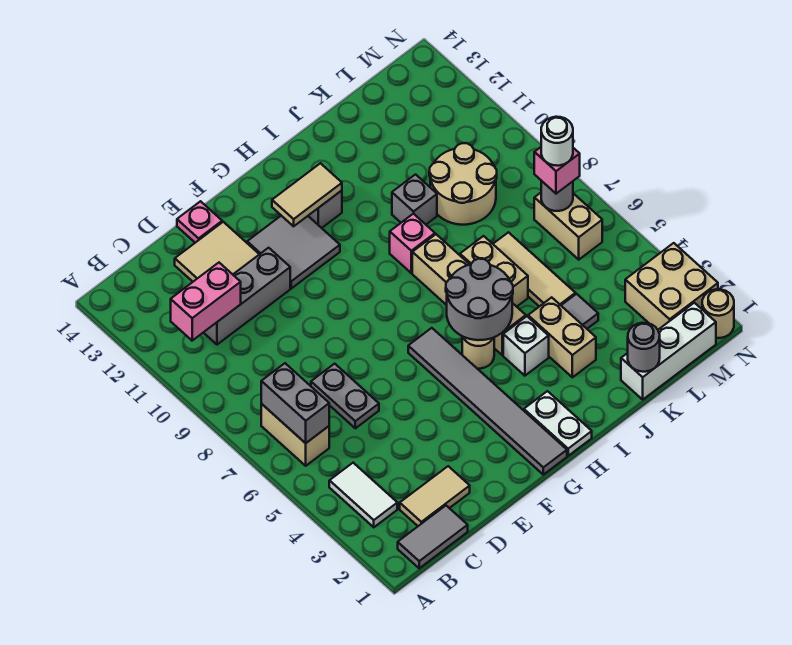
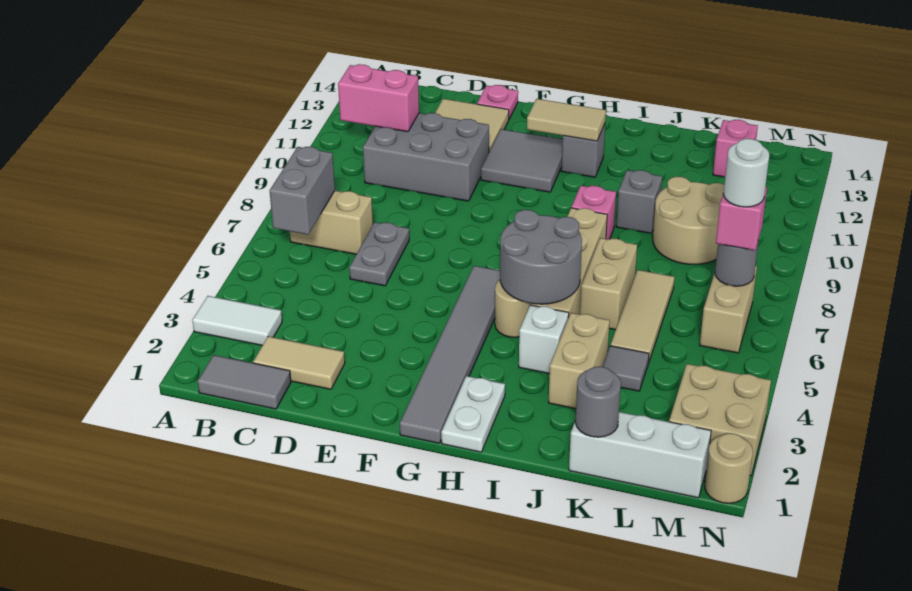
white tile B3:B4 level 1 -> white tile A3:B3 level 1
tan brick B6:B7 level 1 -> tan brick B7:C7 level 1
grey brick C11:E11 level 1 -> grey brick C10:E11 level 1
none -> pink brick L13 level 1

